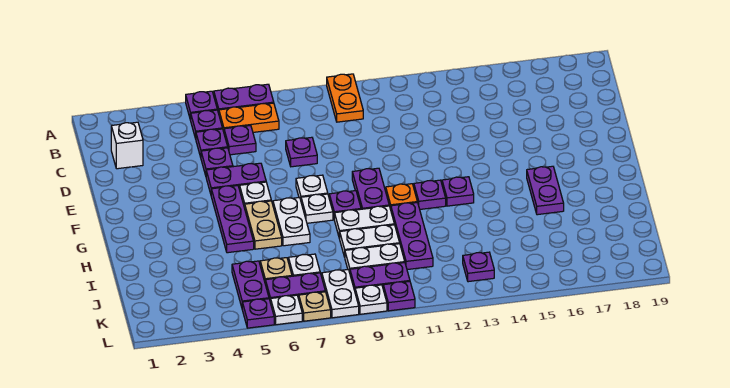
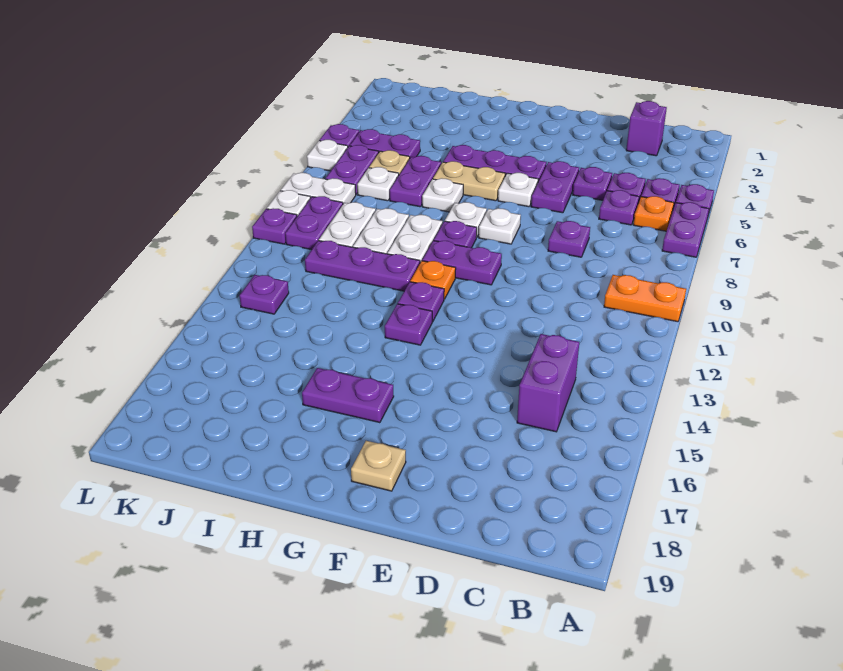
orange plate B6:B7 level 1 -> orange plate B6 level 1
white brick C2 level 1 -> purple brick C2 level 1
none -> purple brick C14:C15 level 1
white plate G7:H7 level 1 -> white plate H7 level 1
none -> purple plate I6:I7 level 1
tan plate L7 level 1 -> tan plate F18 level 1

